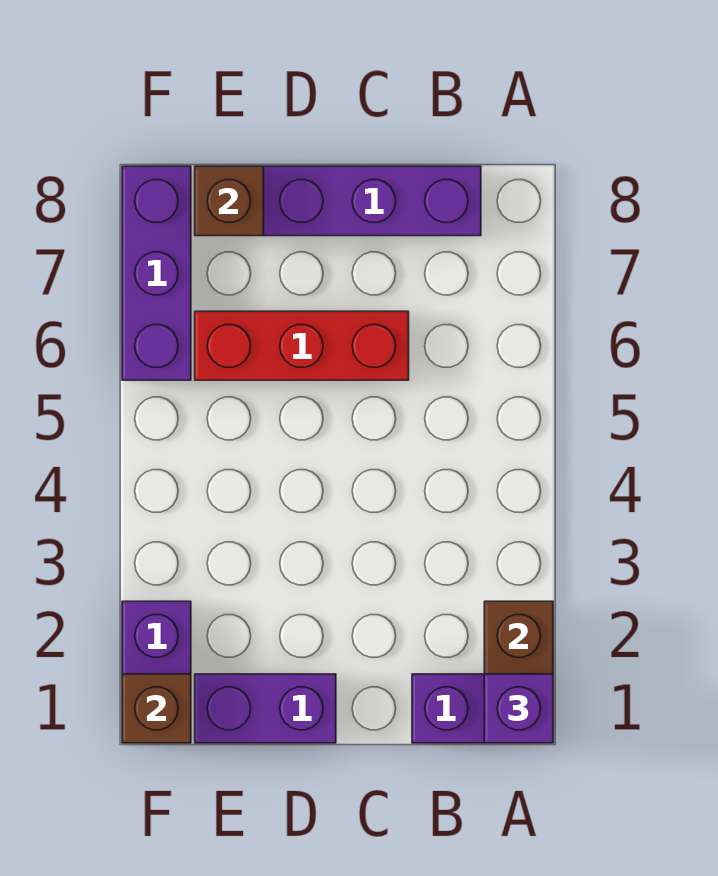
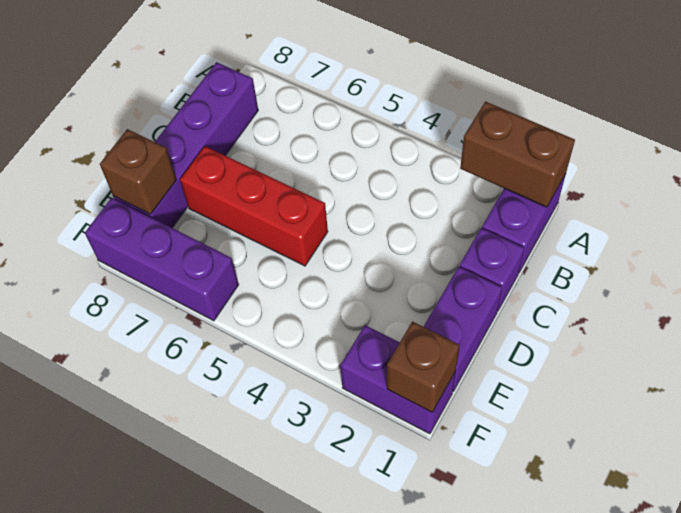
purple brick A1 level 3 -> purple brick C1 level 1
red brick C6:E6 level 1 -> red brick D5:D7 level 1

